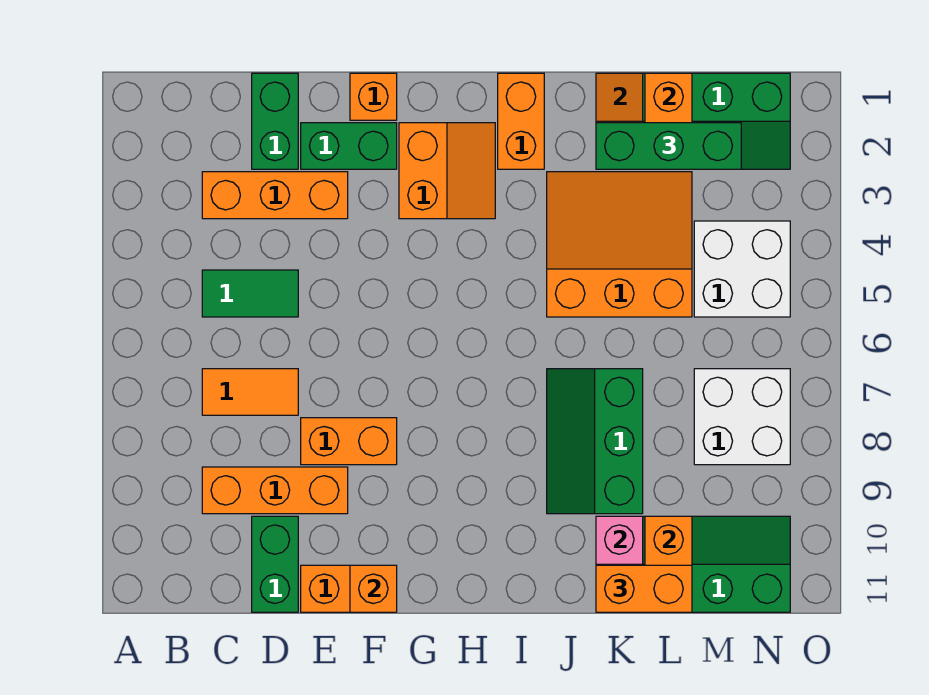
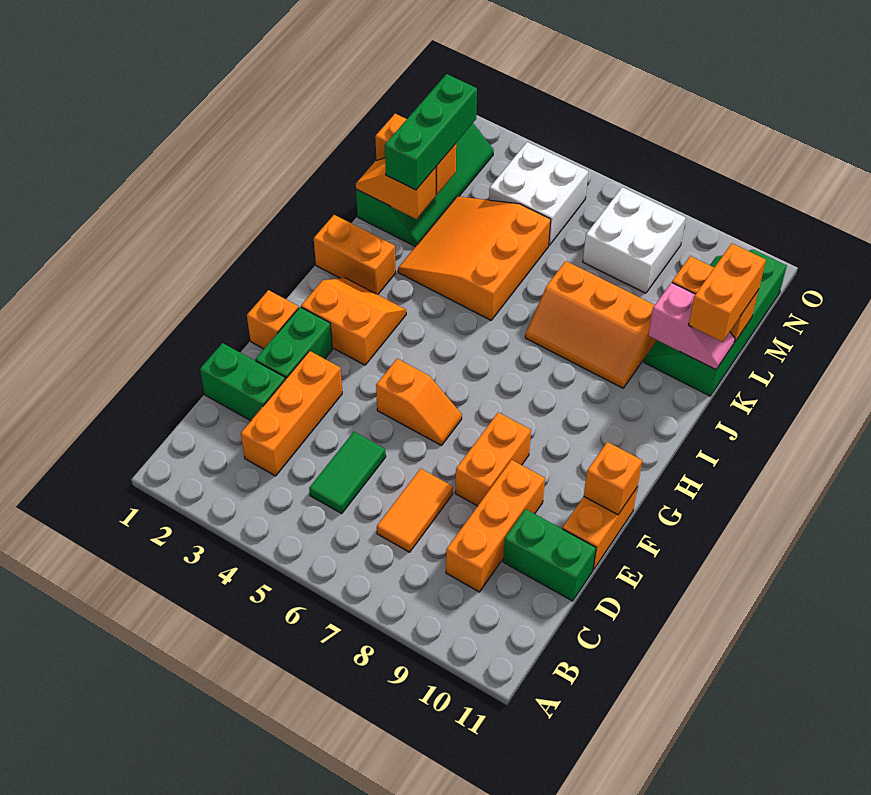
none -> orange slope F5:F6 level 1 top 5
green slope J7:K9 level 1 top K -> orange slope J7:K9 level 1 top K

